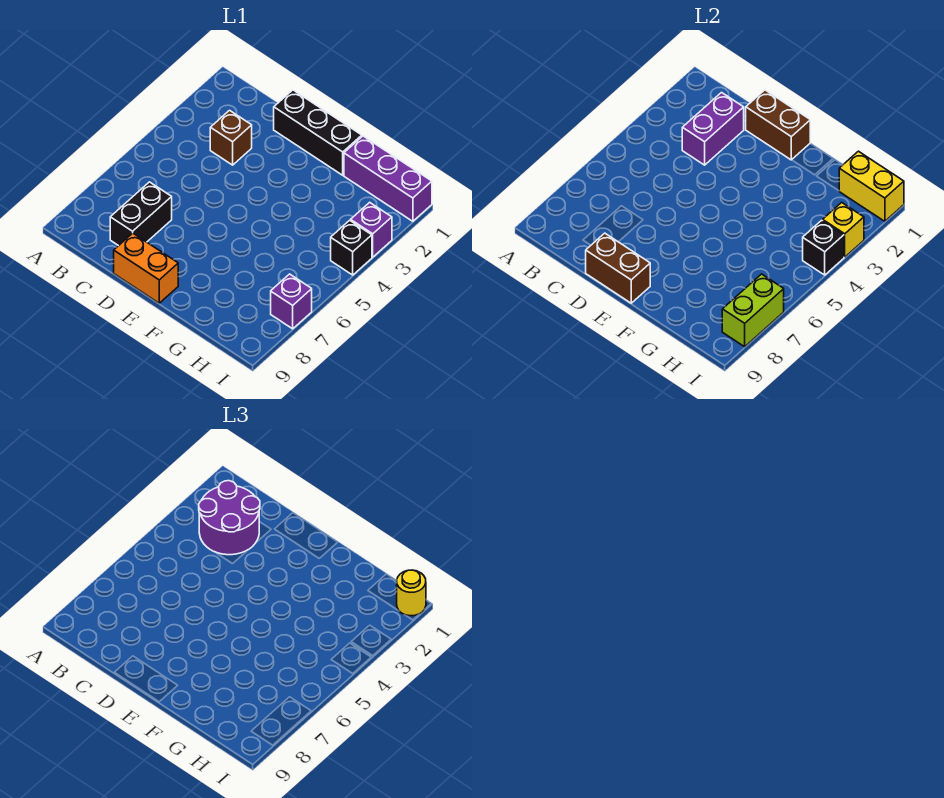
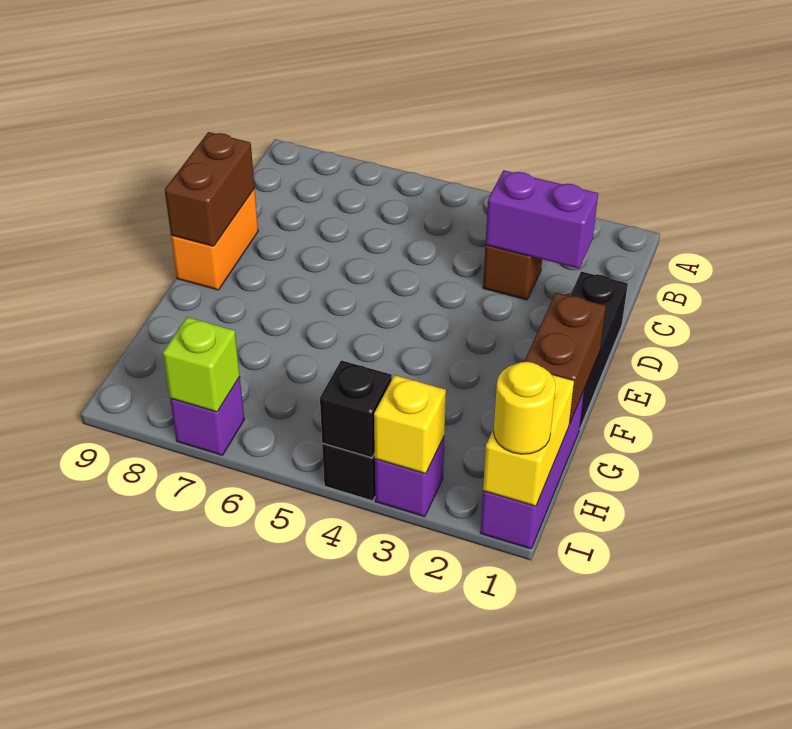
purple round brick B2:C3 level 3 -> none
black brick C7:C8 level 1 -> none
brown brick D1:E1 level 2 -> brown brick F1:G1 level 2
lime brick I7:I8 level 2 -> lime brick I7 level 2

